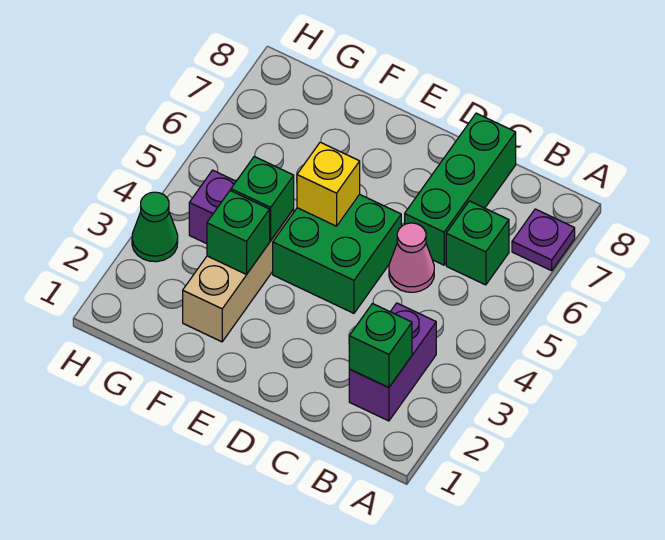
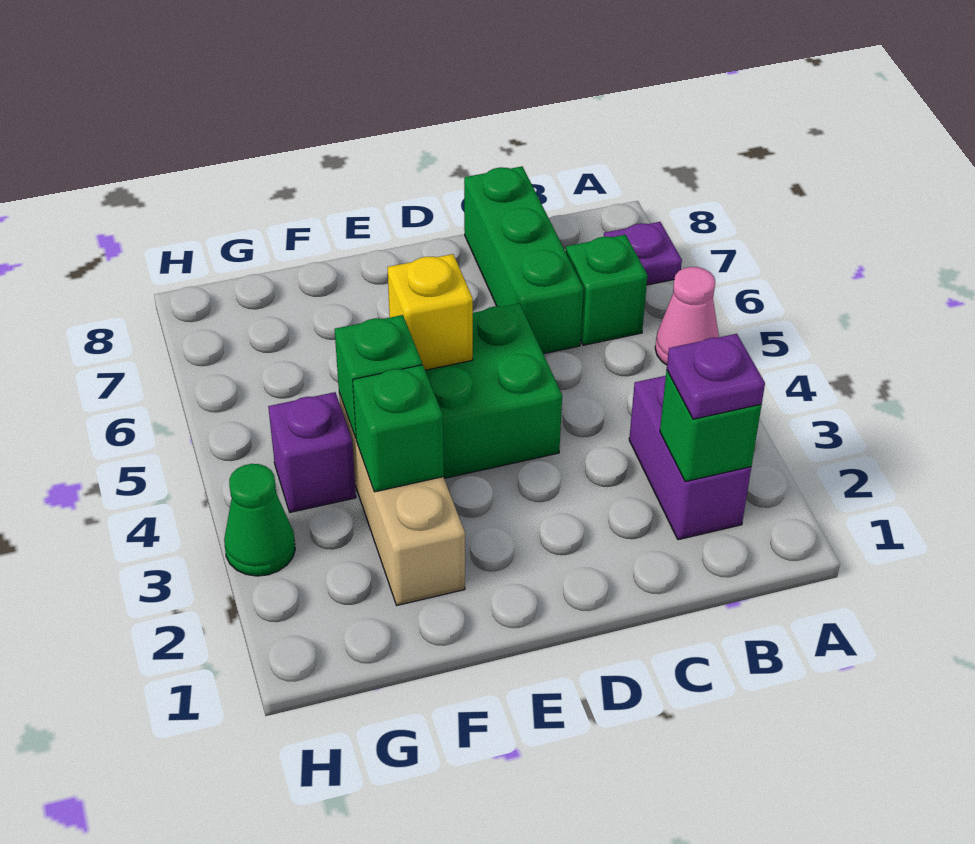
none -> purple plate B2 level 3
pink cone C5 level 1 -> pink cone A5 level 1

